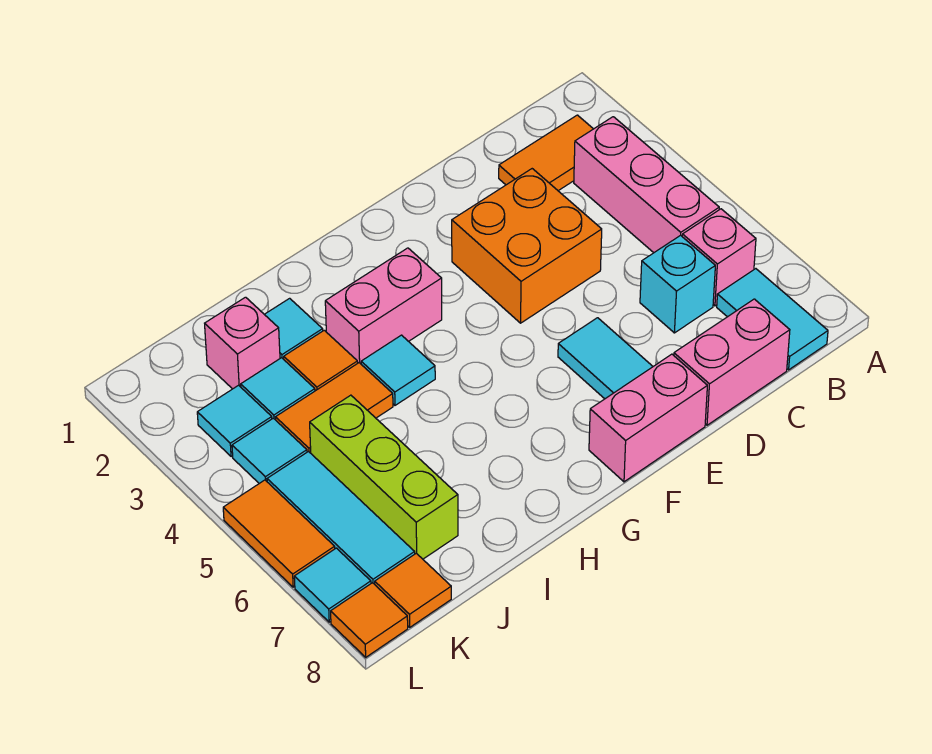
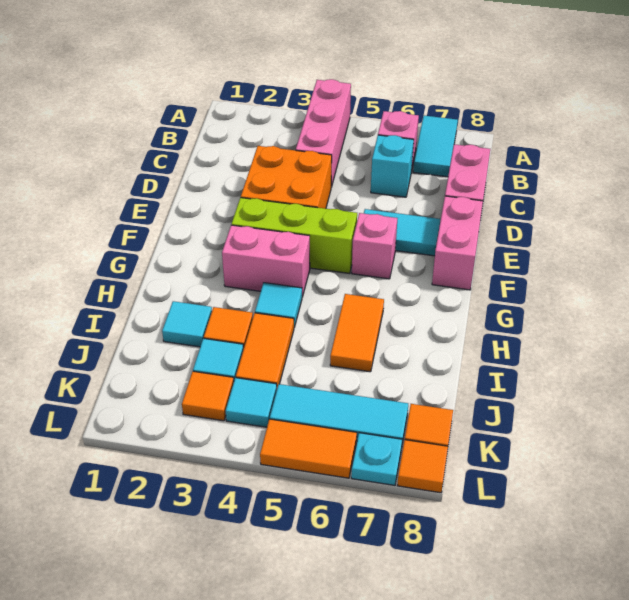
orange tile B2:C2 level 1 -> orange tile H6:I6 level 1
pink brick B3:B5 level 1 -> pink brick A4:C4 level 1
cyan tile B7:B8 level 1 -> cyan tile A7:B7 level 1
pink brick G3:H3 level 1 -> pink brick G3:G4 level 1
pink brick J2 level 1 -> pink brick F6 level 1
lime brick J5:J7 level 1 -> lime brick F3:F5 level 1
cyan tile K3 level 1 -> orange tile K3 level 1
cyan tile L7 level 1 -> cyan plate L7 level 1

